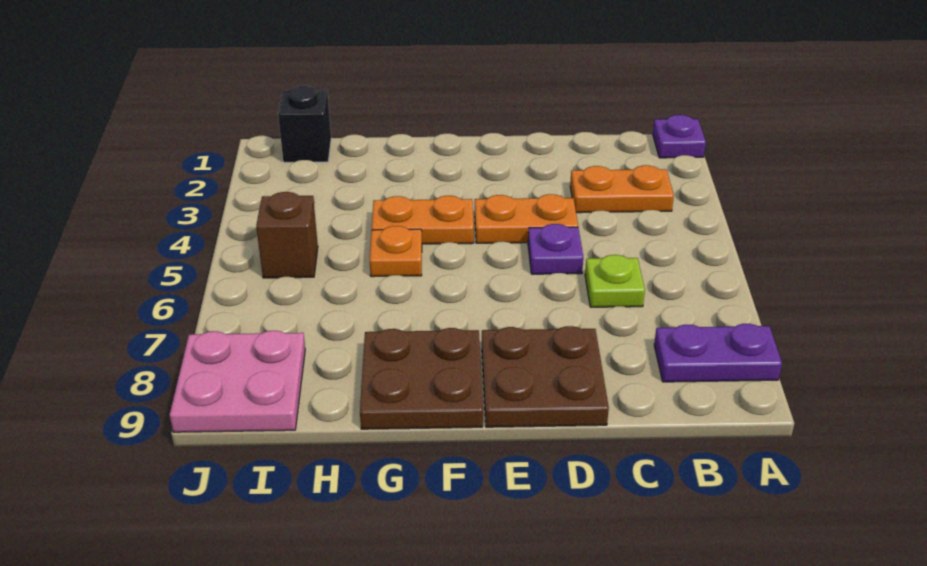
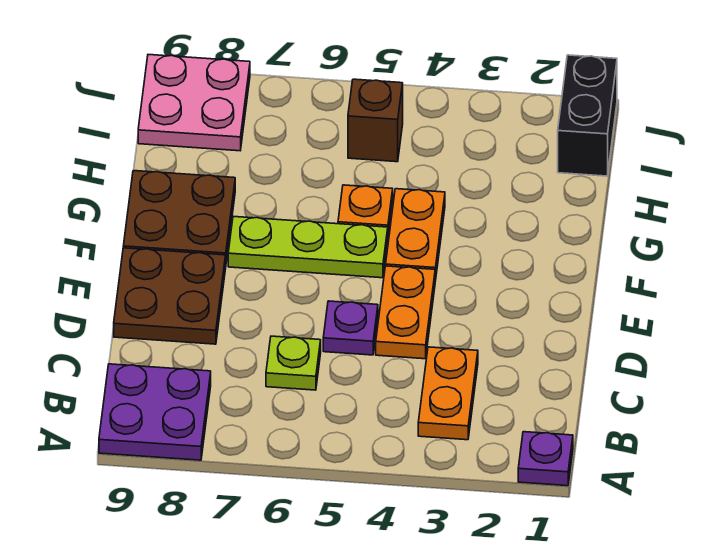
purple plate A8:B8 level 1 -> purple plate A8:B9 level 1
none -> lime plate F5:F7 level 1
black brick I1 level 1 -> black brick I1:J1 level 1

